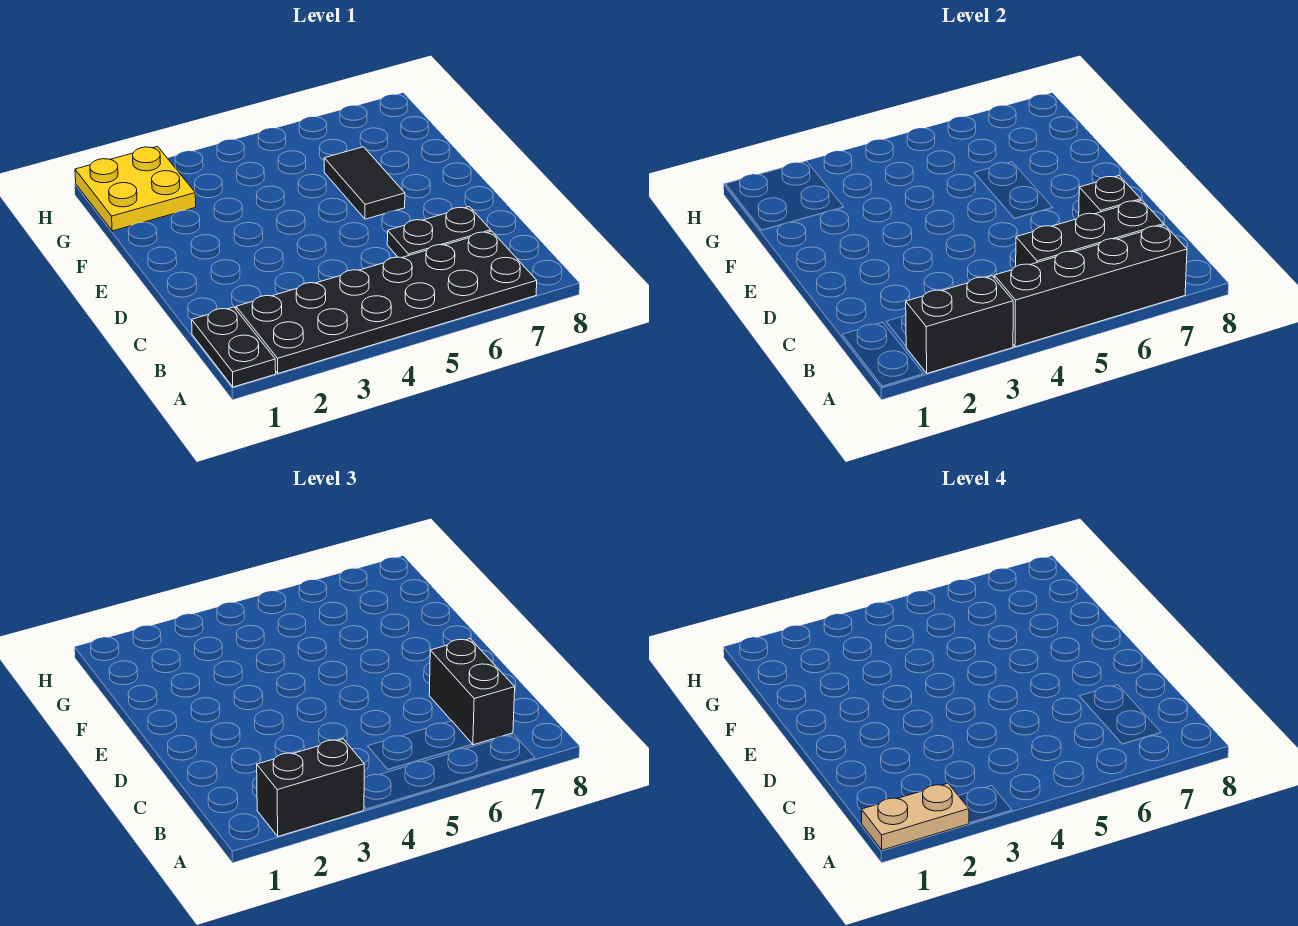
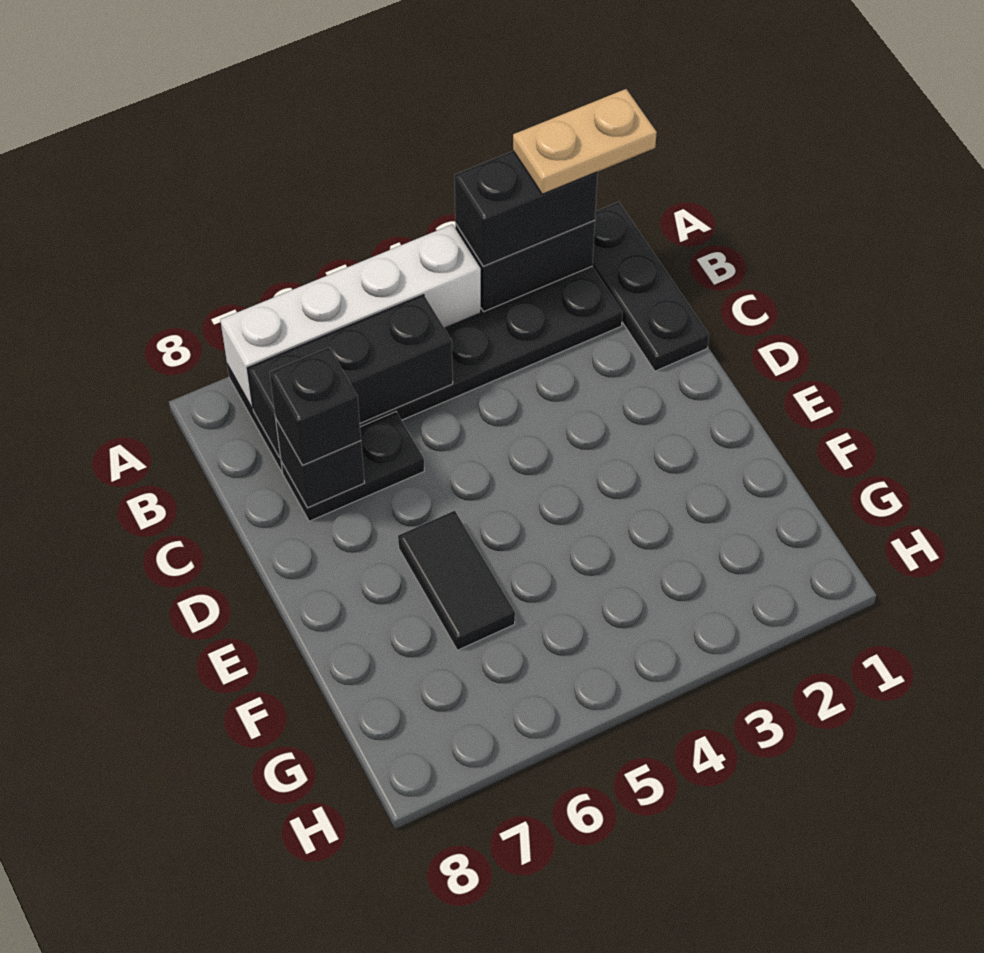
black plate A1:B1 level 1 -> black plate A1:C1 level 1
black brick A4:A7 level 2 -> white brick A4:A7 level 2
black brick B7:C7 level 3 -> black brick C7 level 3
yellow plate G1:H2 level 1 -> none

